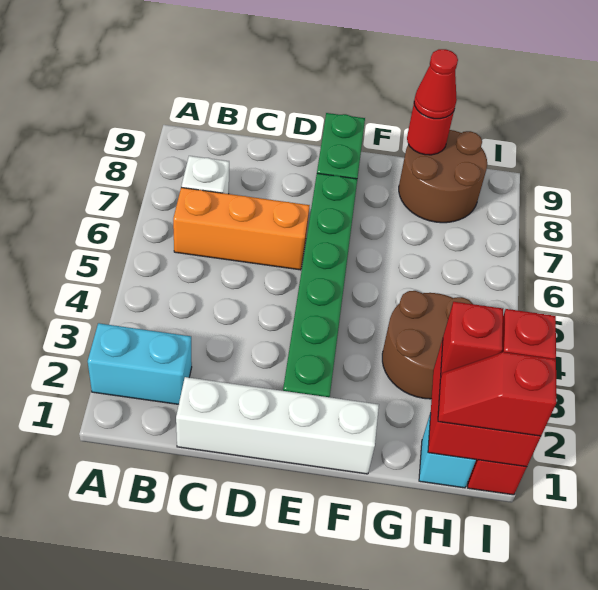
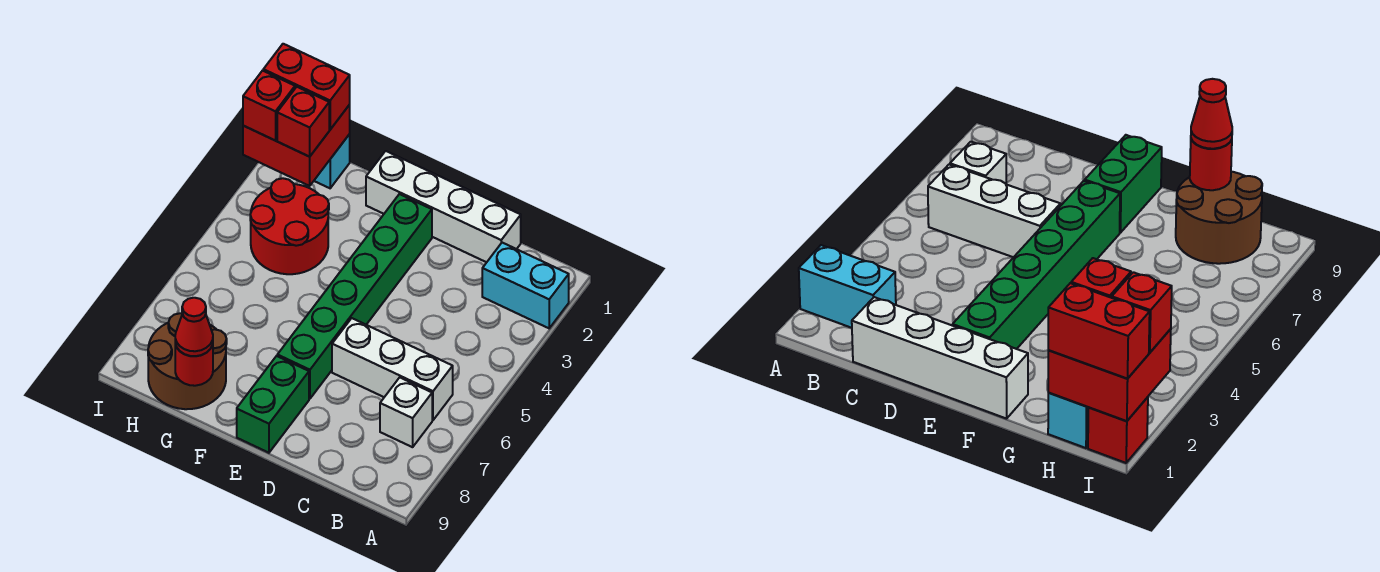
orange brick B6:D6 level 1 -> white brick B6:D6 level 1
brown round brick G3:H4 level 1 -> red round brick G3:H4 level 1
red slope H1:I1 level 3 top I -> red brick H1:I1 level 3

